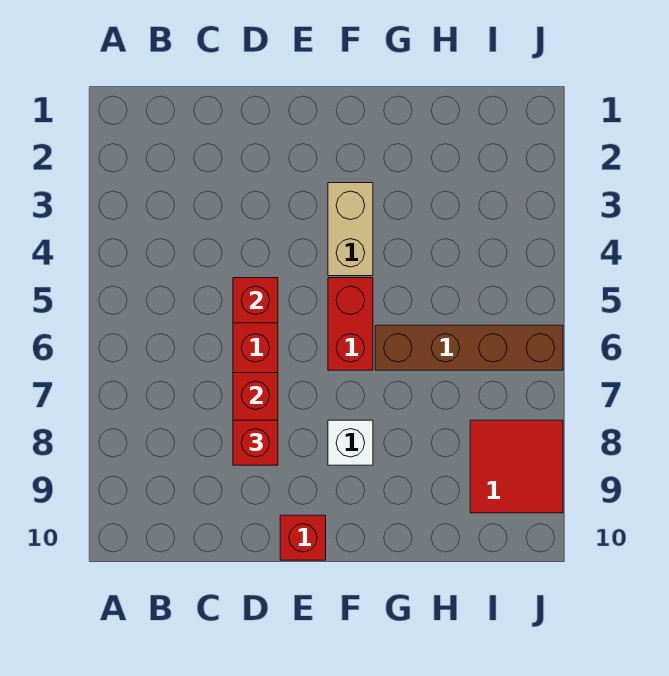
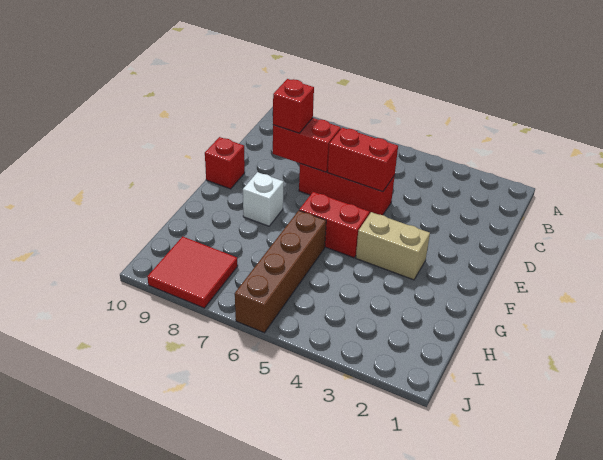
red brick D5 level 2 -> red brick D5:D6 level 2

